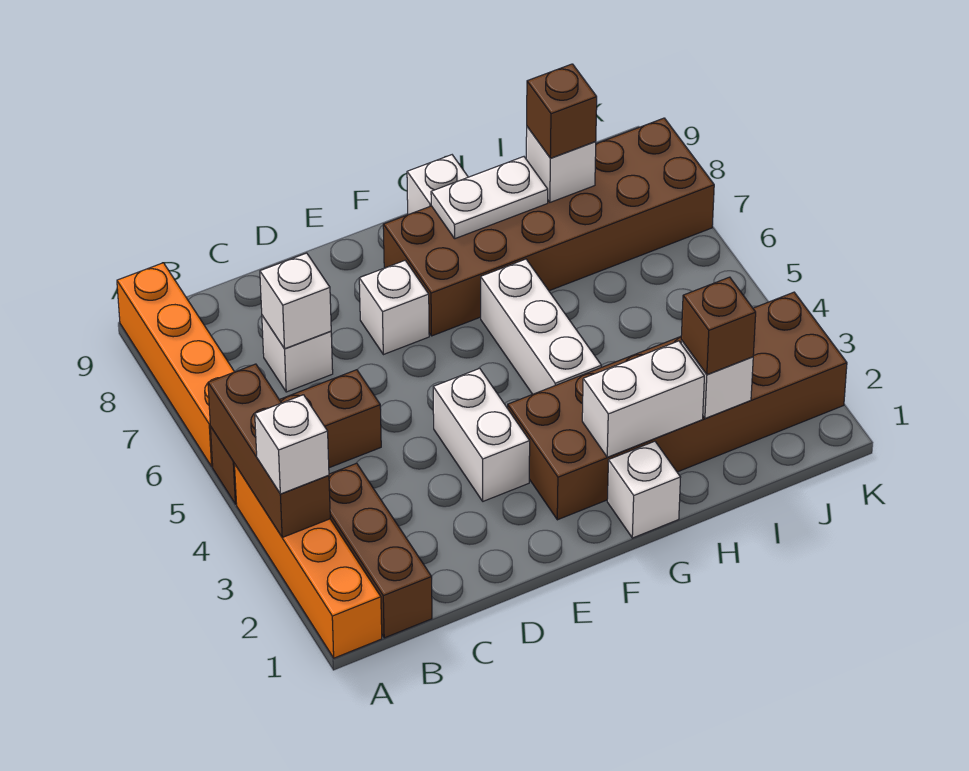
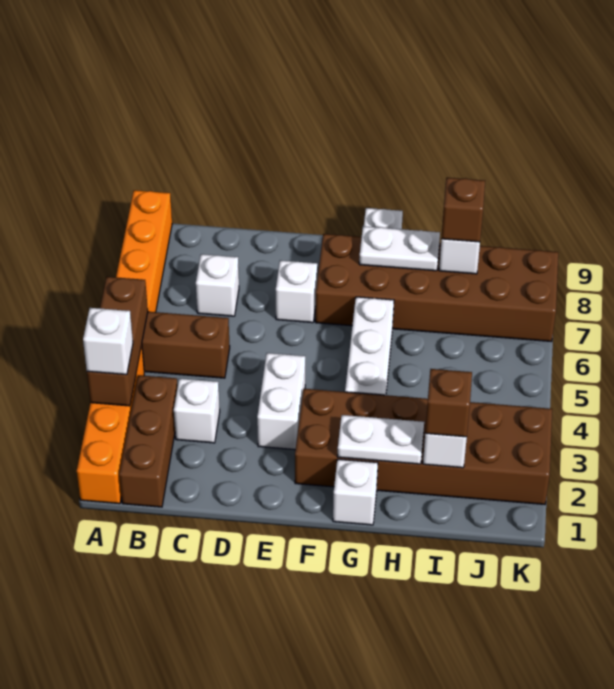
white brick C7 level 2 -> white brick C3 level 1
white brick G2:H2 level 2 -> white plate G2:H2 level 2

